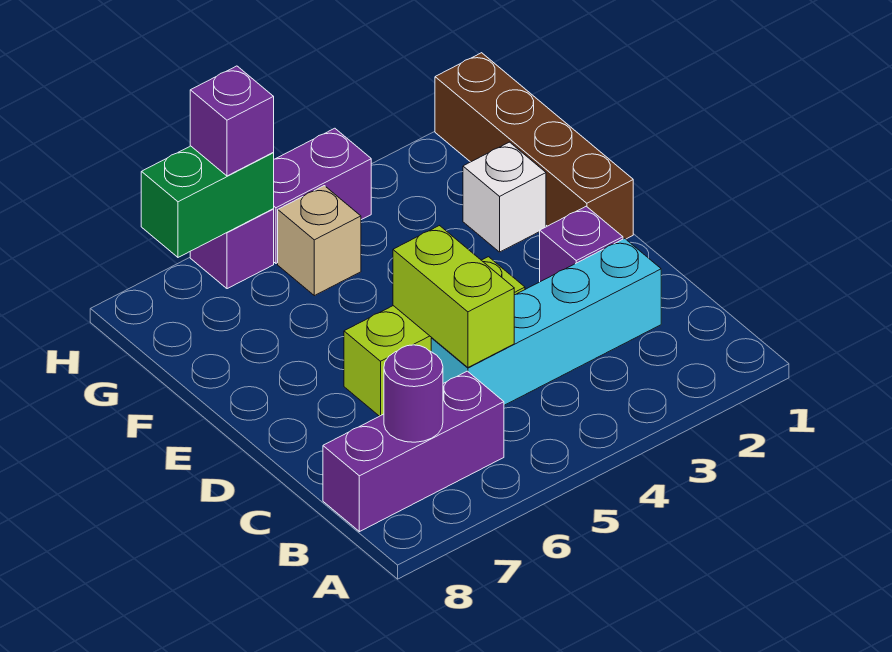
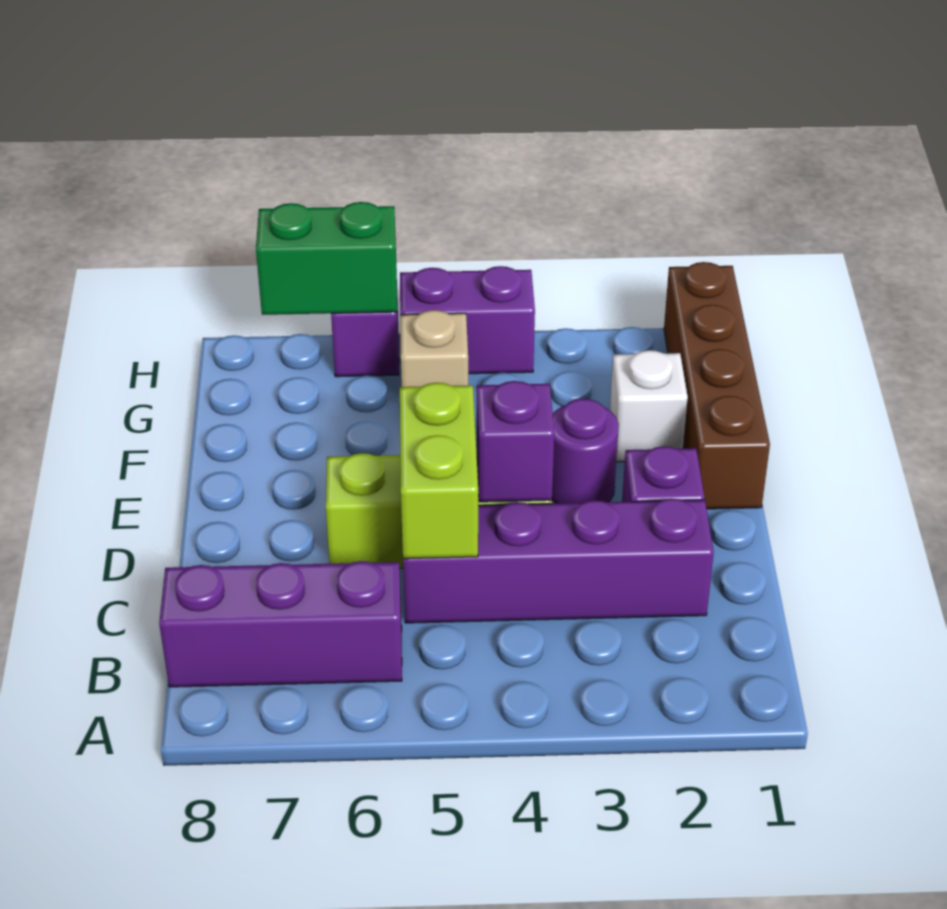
purple round brick B7 level 2 -> purple round brick E3 level 1
cyan brick C2:C5 level 1 -> purple brick C2:C5 level 1
purple brick H6 level 3 -> purple brick D4 level 2

